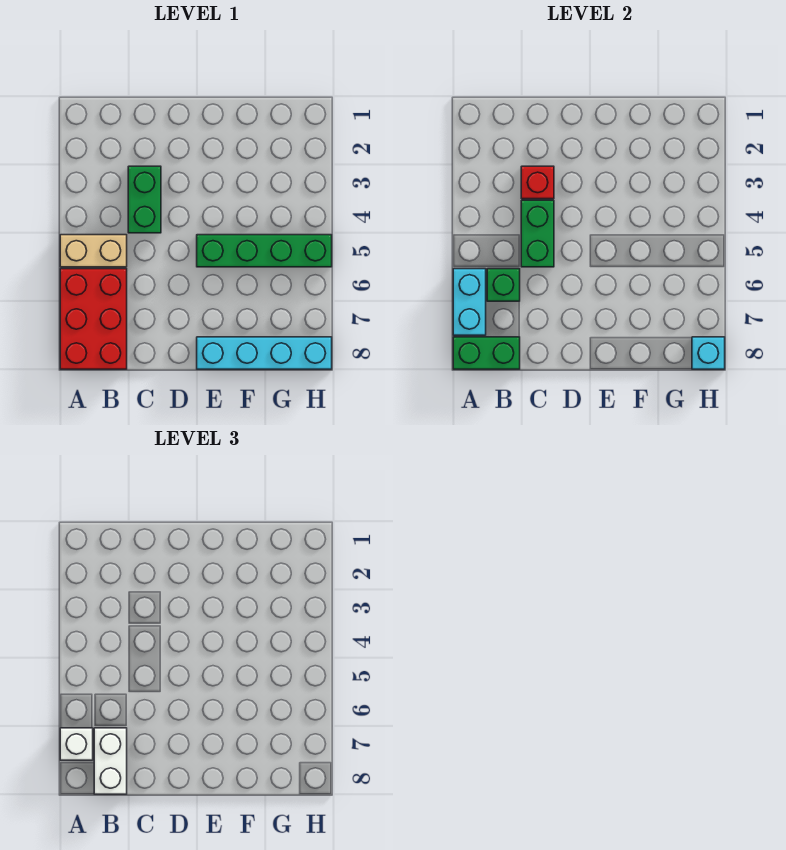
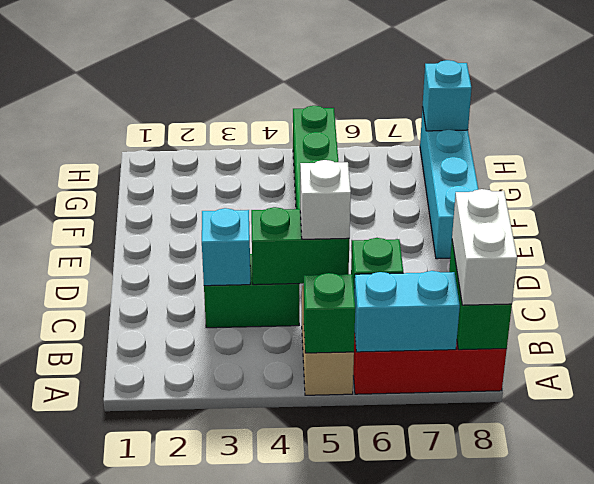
none -> green brick A5 level 2
white brick A7 level 3 -> white brick C5 level 3
white brick B7:B8 level 3 -> white brick A8:B8 level 3
red brick C3 level 2 -> cyan brick C3 level 2

